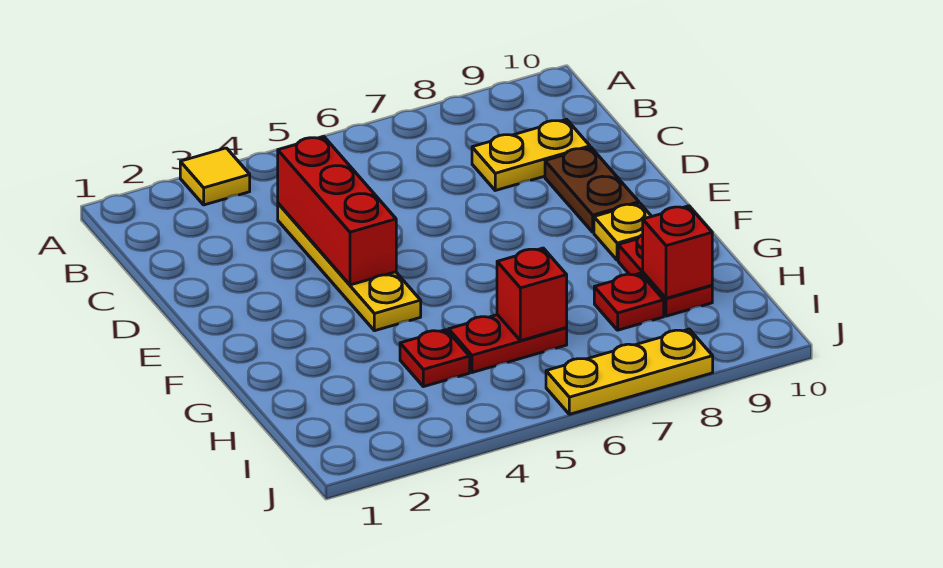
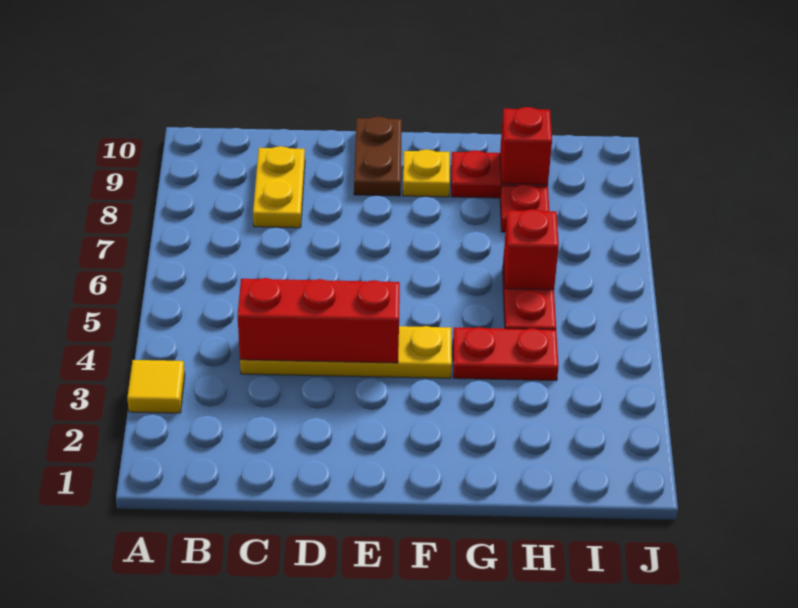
brown plate D9:E9 level 1 -> brown plate E9:E10 level 1
red plate H4 level 1 -> red plate G4:H4 level 1
yellow plate J6:J8 level 1 -> none

